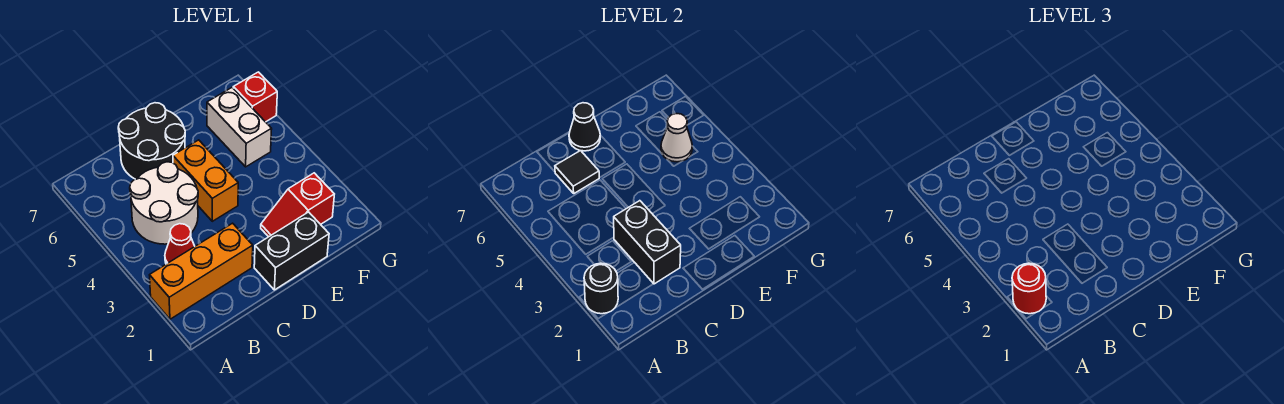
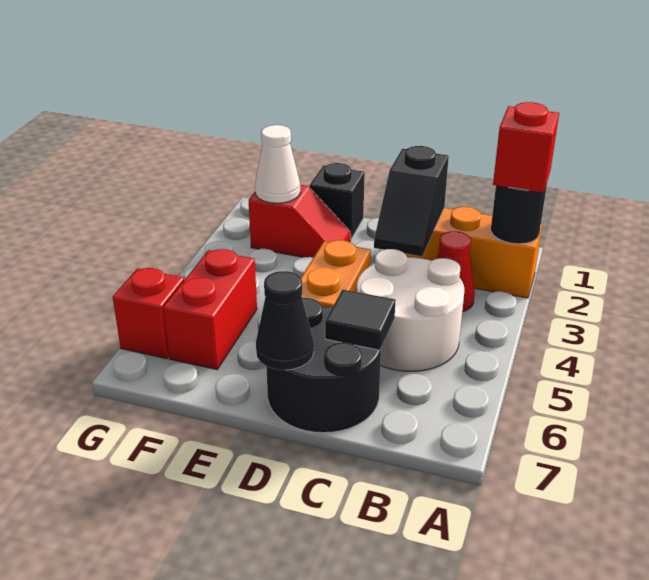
red round brick A2 level 3 -> red brick A2 level 3
black brick C2:C3 level 2 -> black slope C2:C3 level 2 top 2
black brick D1:E1 level 1 -> black brick E1 level 1
white brick F5:F6 level 1 -> red brick F5:F6 level 1
white cone F5 level 2 -> white cone F2 level 2

